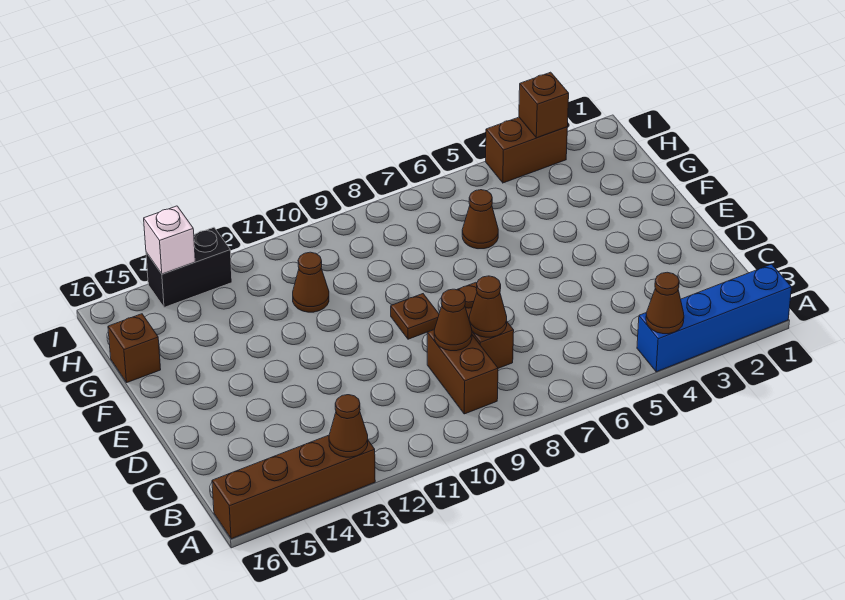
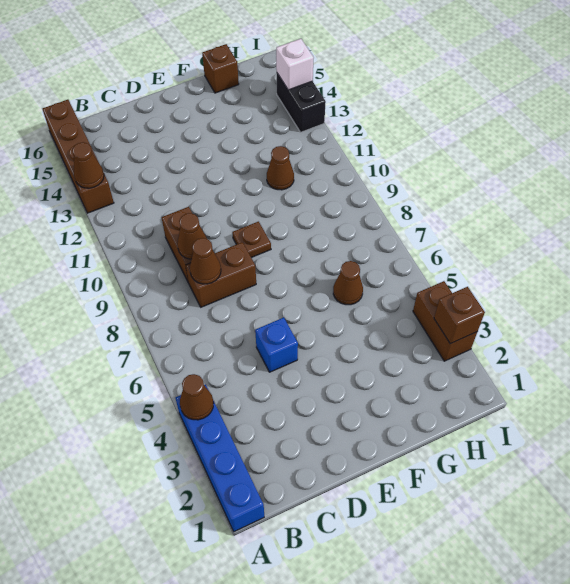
brown brick B9:C9 level 1 -> brown brick C9:C10 level 1
none -> blue brick D5 level 1

